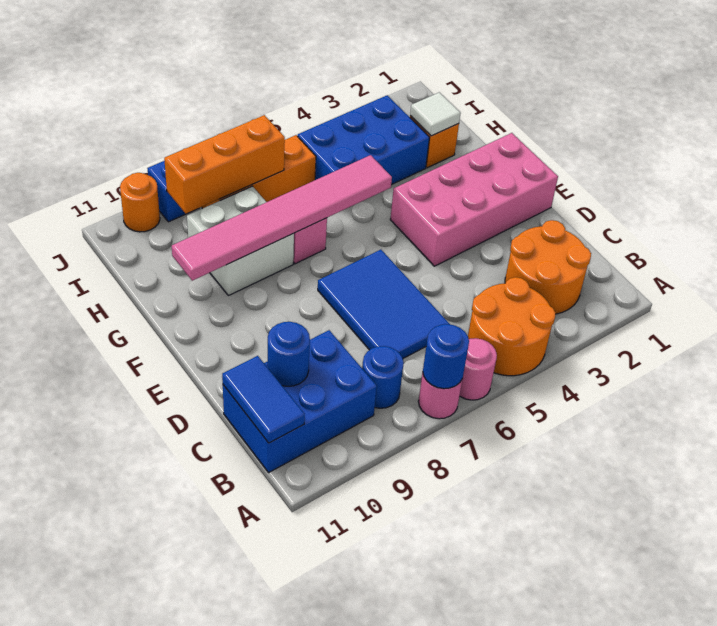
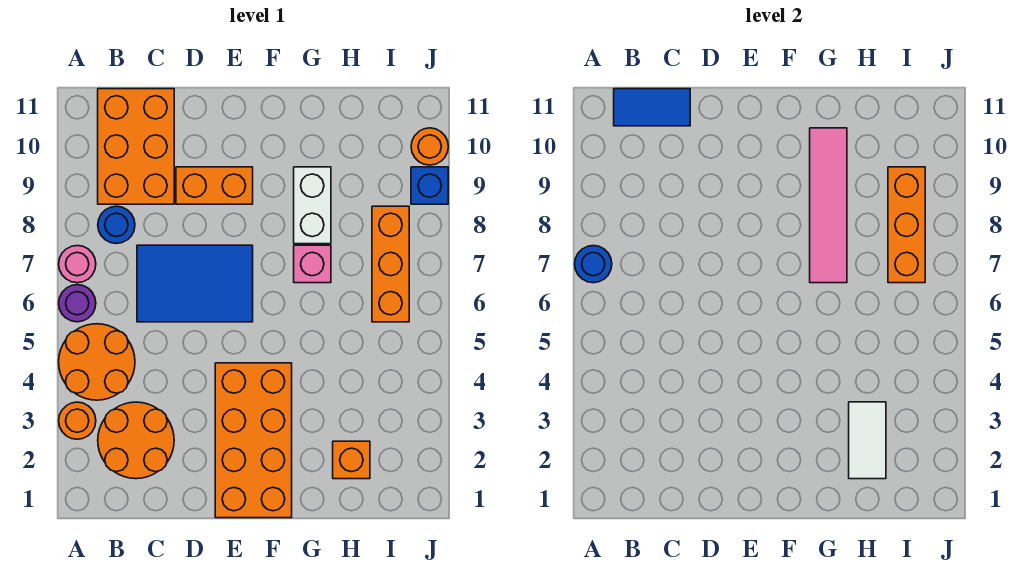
none -> orange round brick A3 level 1
pink round brick A6 level 1 -> purple round brick A6 level 1
blue brick B9:C11 level 1 -> orange brick B9:C11 level 1
blue round brick C10 level 2 -> none
none -> orange brick D9:E9 level 1
pink brick E1:F4 level 1 -> orange brick E1:F4 level 1
pink tile G5:G10 level 2 -> pink tile G7:G10 level 2
white brick G8:H9 level 1 -> white brick G8:G9 level 1
white tile H2 level 2 -> white tile H2:H3 level 2
blue brick H3:I5 level 1 -> none

